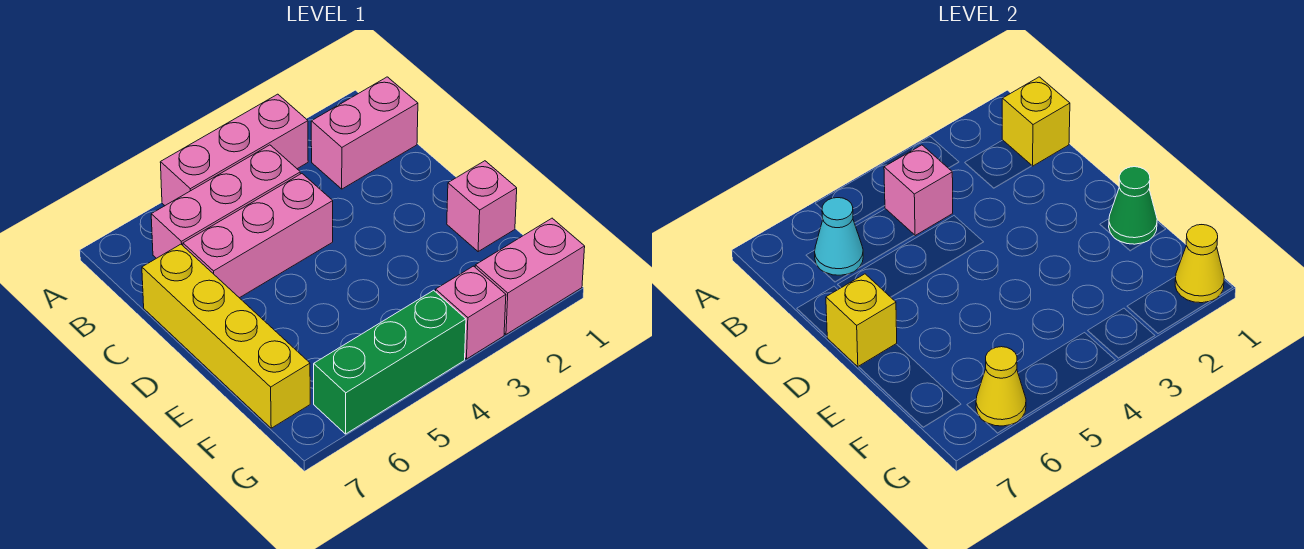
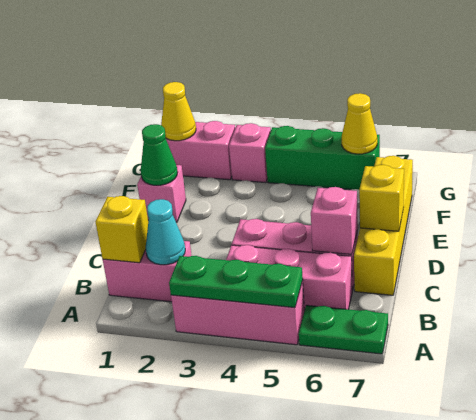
none -> green plate A3:A5 level 2
none -> green plate A6:A7 level 1
pink brick B4 level 2 -> pink brick C6 level 2
cyan cone B6 level 2 -> cyan cone B2 level 2

